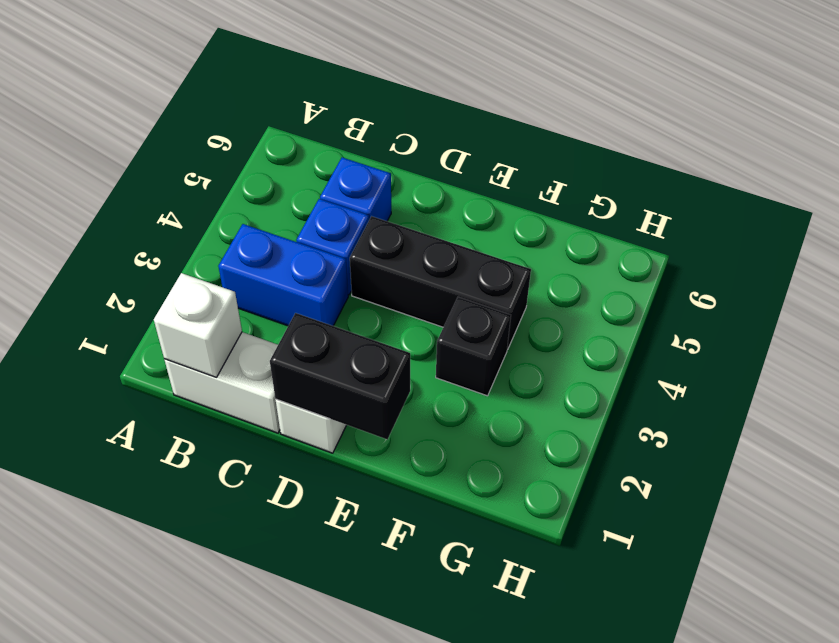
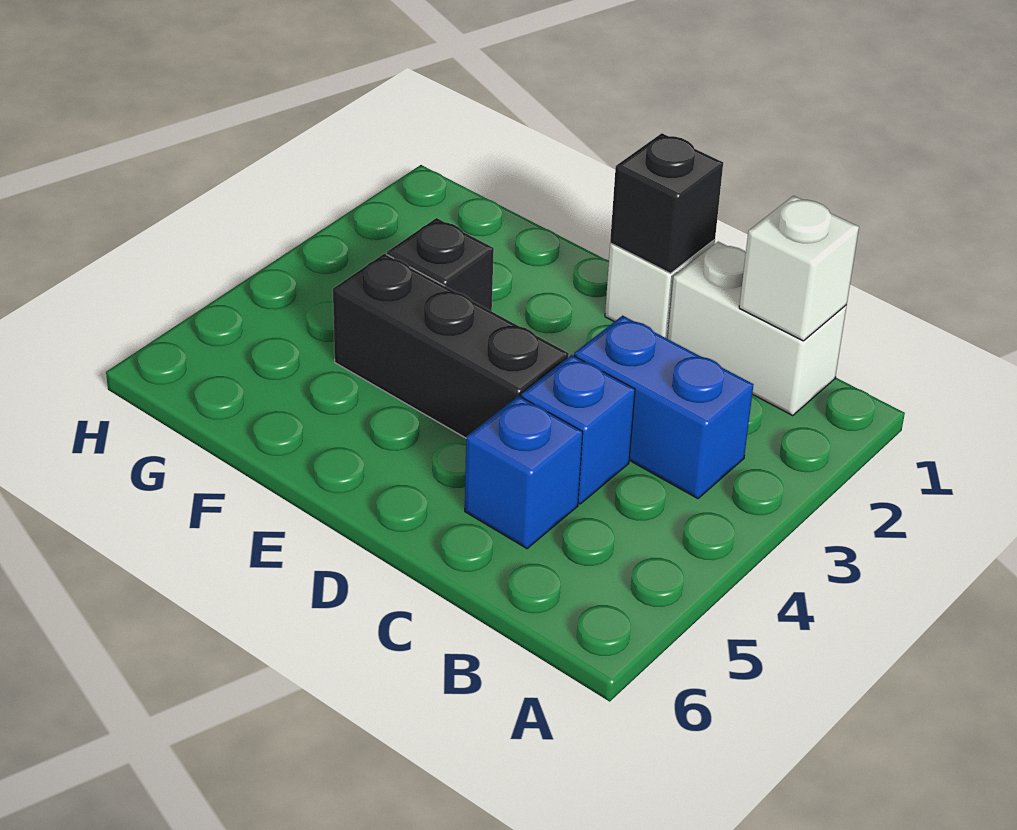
black brick D1:E1 level 2 -> black brick D1 level 2

